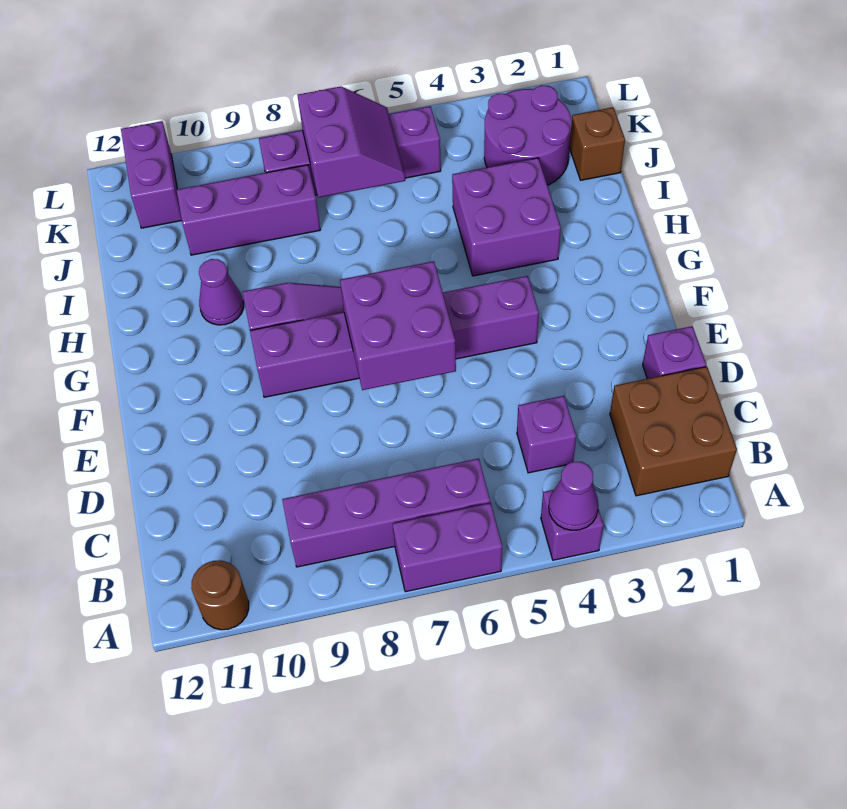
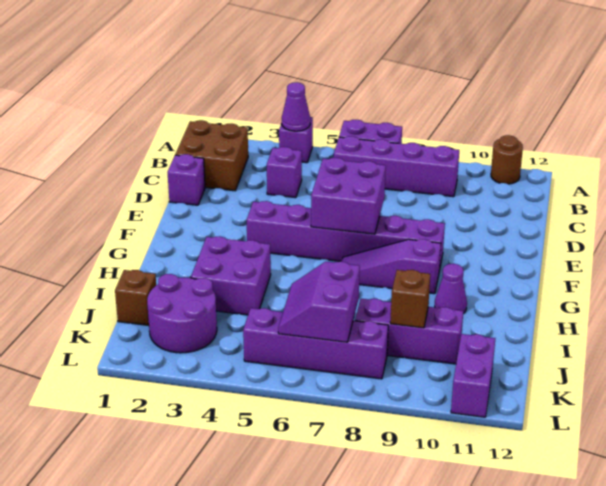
none -> brown brick J9 level 2

